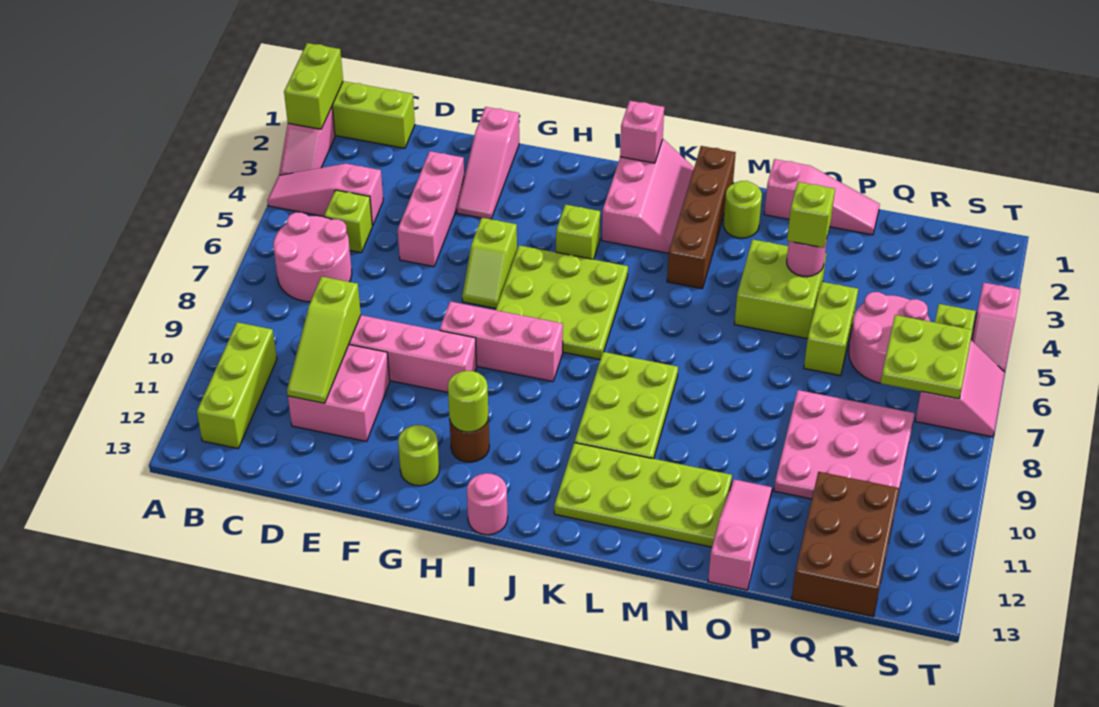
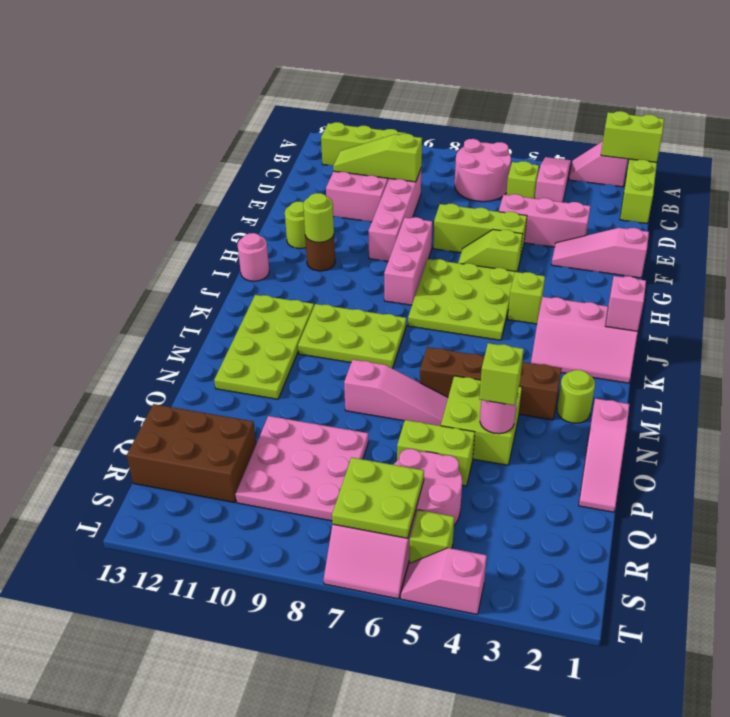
none -> lime brick F5:F7 level 1
brown brick L1:L4 level 1 -> brown brick M3:M6 level 1
pink slope O11:O13 level 1 top 13 -> pink slope N6:N8 level 1 top 8

